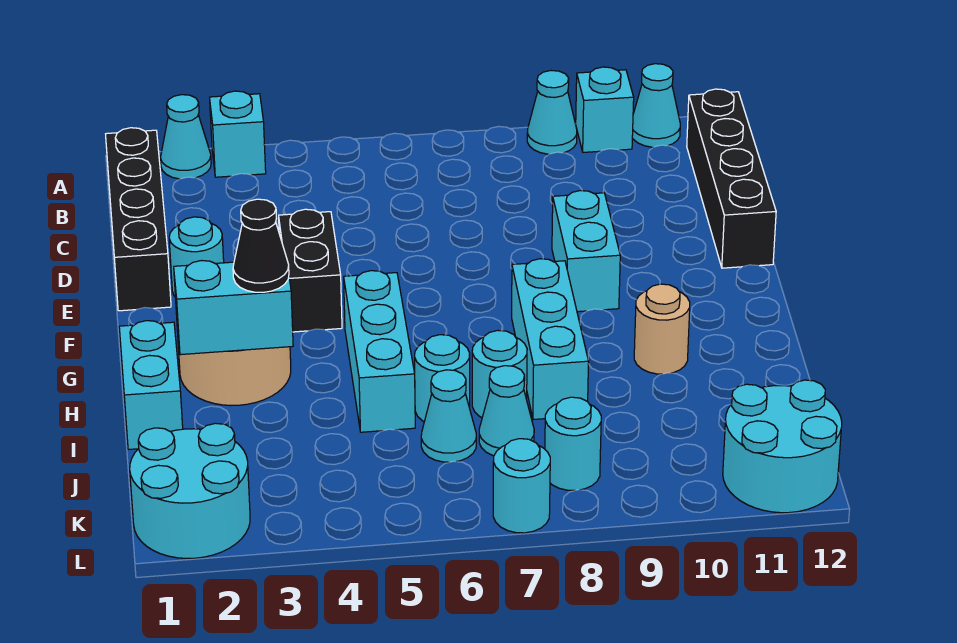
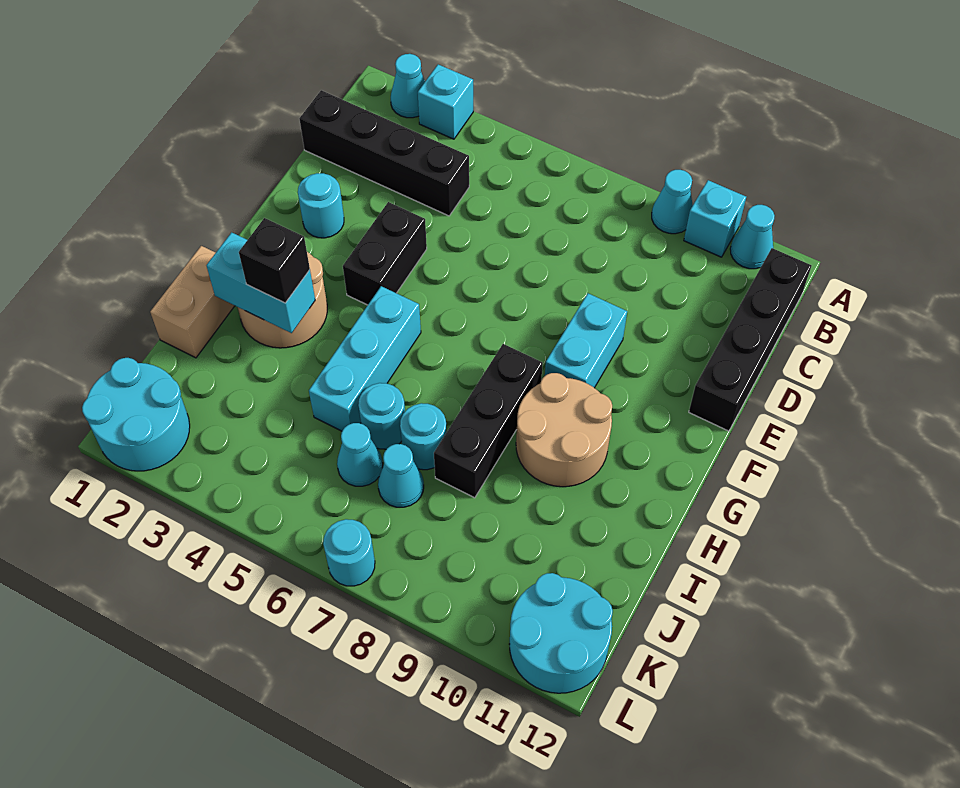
black brick B1:E1 level 1 -> black brick C1:C4 level 1
cyan brick G8:I8 level 1 -> black brick G8:I8 level 1
cyan brick H1:I1 level 1 -> tan brick H1:I1 level 1
black cone H3 level 3 -> black brick H3 level 3
tan round brick H10 level 1 -> tan round brick G9:H10 level 1
cyan round brick K8 level 1 -> none

